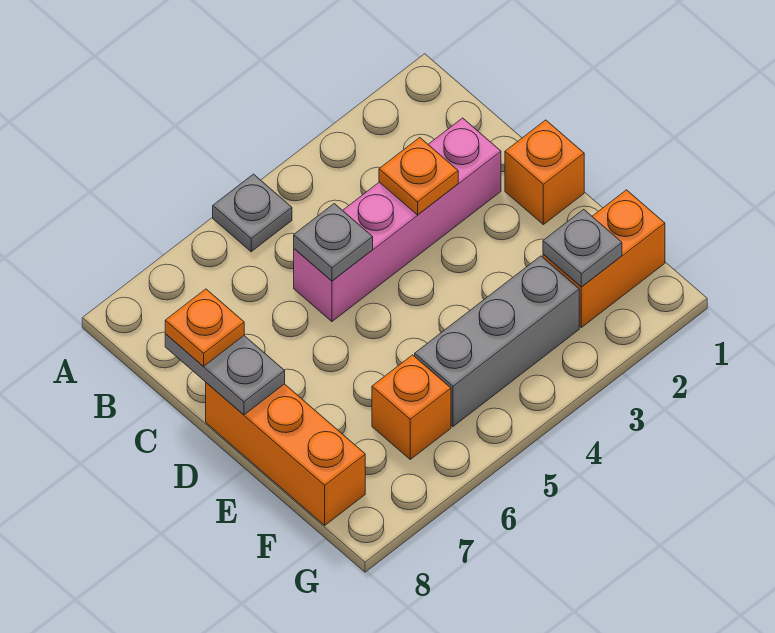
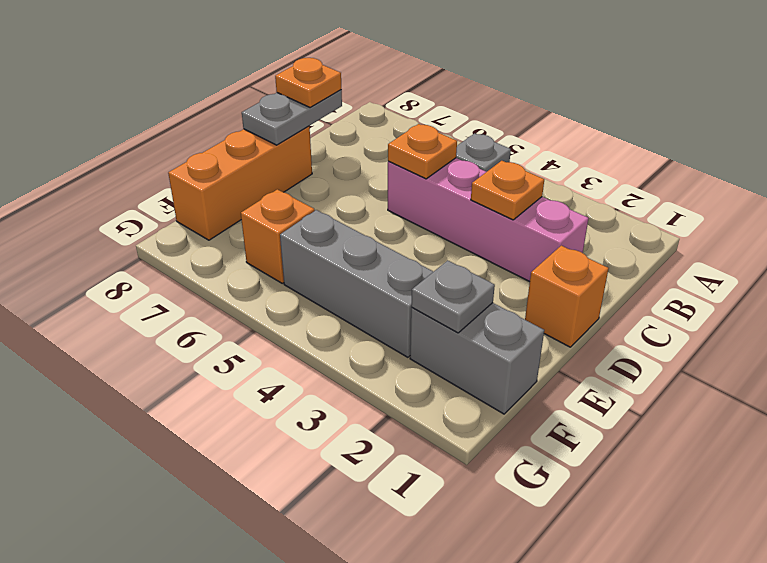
grey plate C5 level 2 -> orange plate C5 level 2
orange brick F1:F2 level 1 -> grey brick F1:F2 level 1

